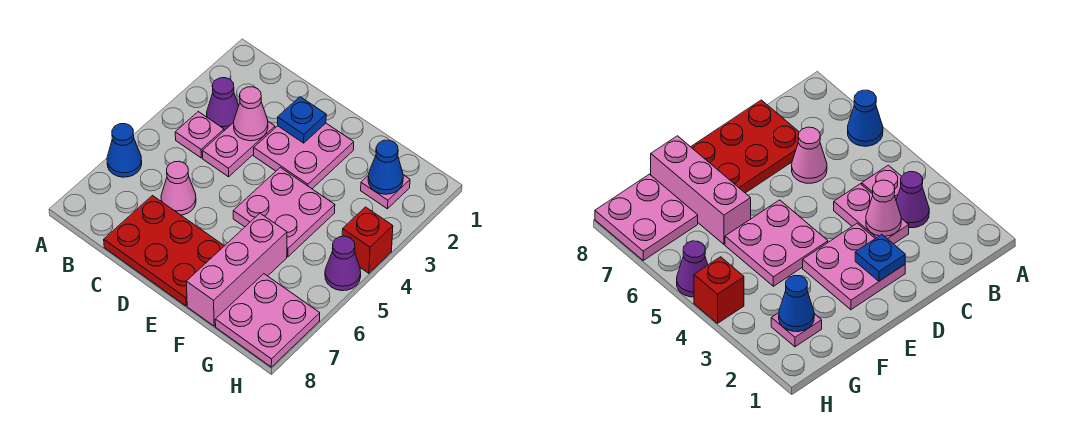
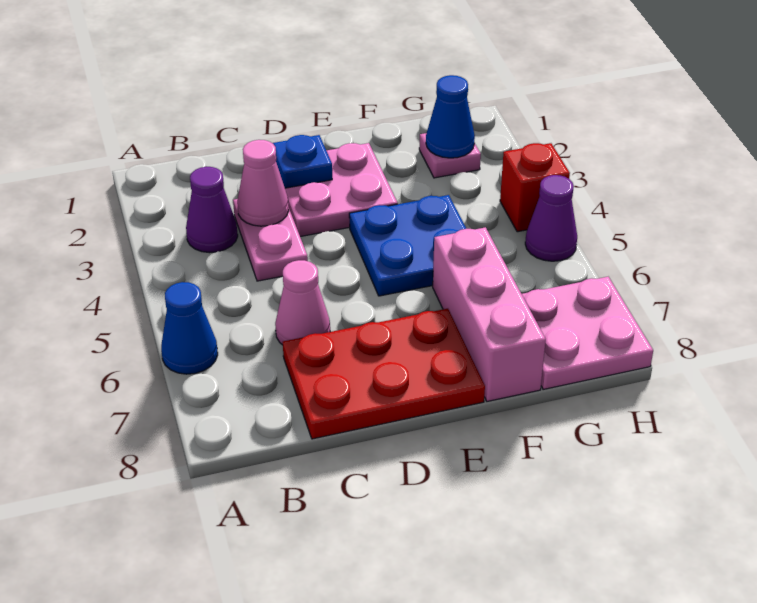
pink plate B4 level 1 -> none
pink plate E4:F5 level 1 -> blue plate E4:F5 level 1

